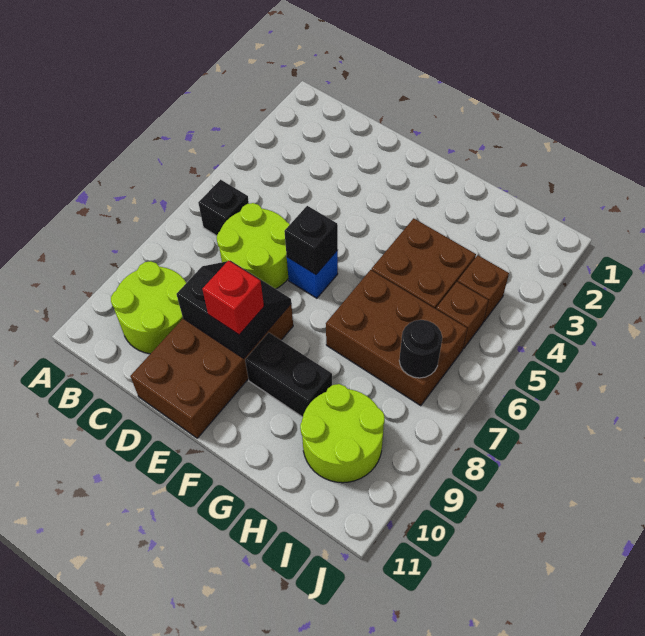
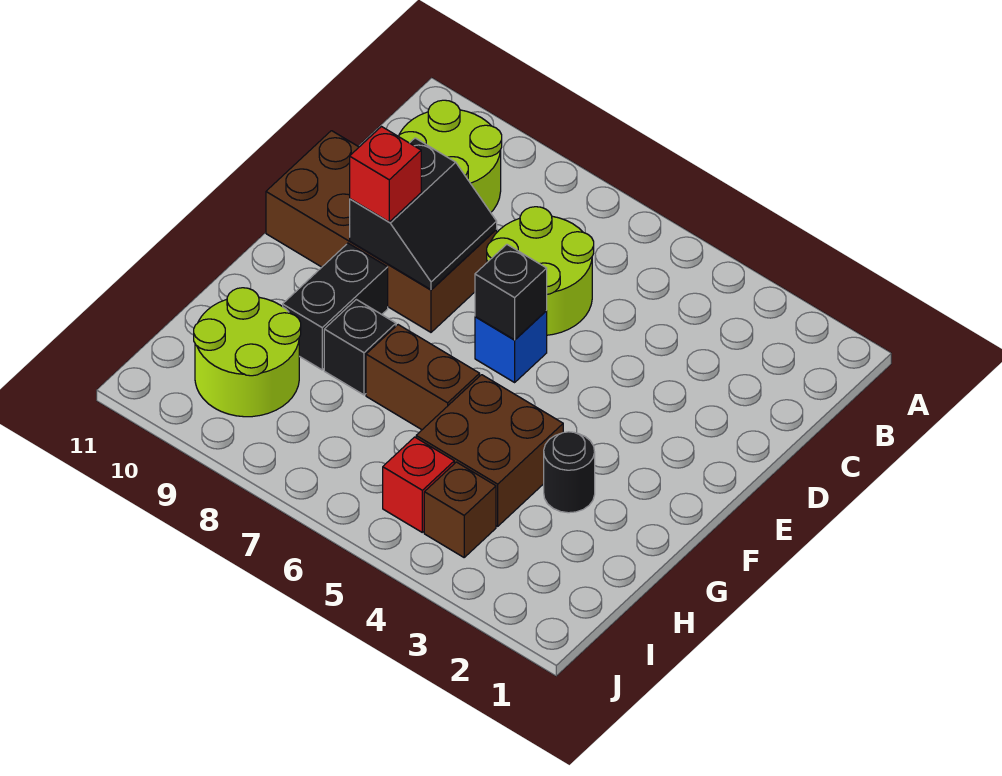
black brick B6 level 1 -> black brick G8 level 1
brown brick G6:I7 level 1 -> brown brick G6:G7 level 1
brown brick I5 level 1 -> red brick I5 level 1
black round brick I7 level 2 -> black round brick G3 level 1

